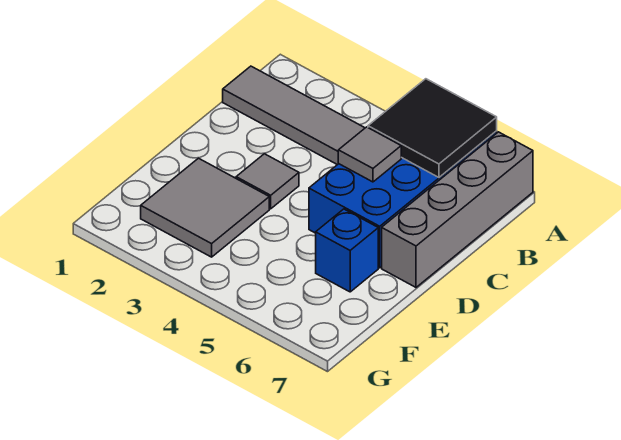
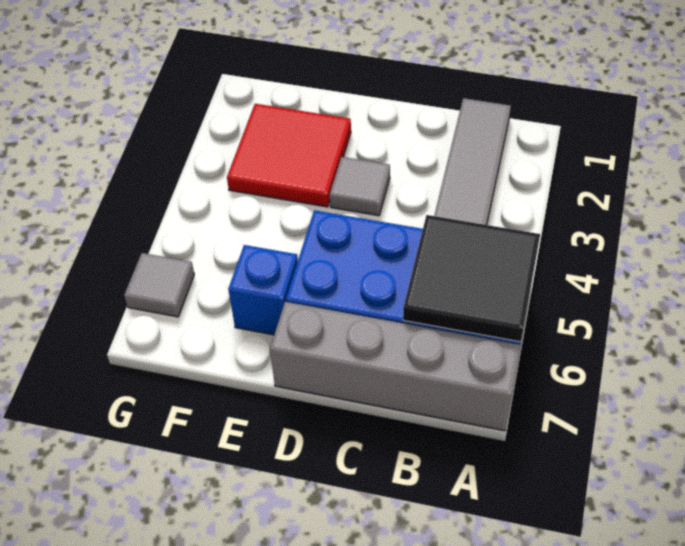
grey tile C5 level 2 -> grey tile G6 level 1
grey tile E2:F3 level 1 -> red tile E2:F3 level 1

